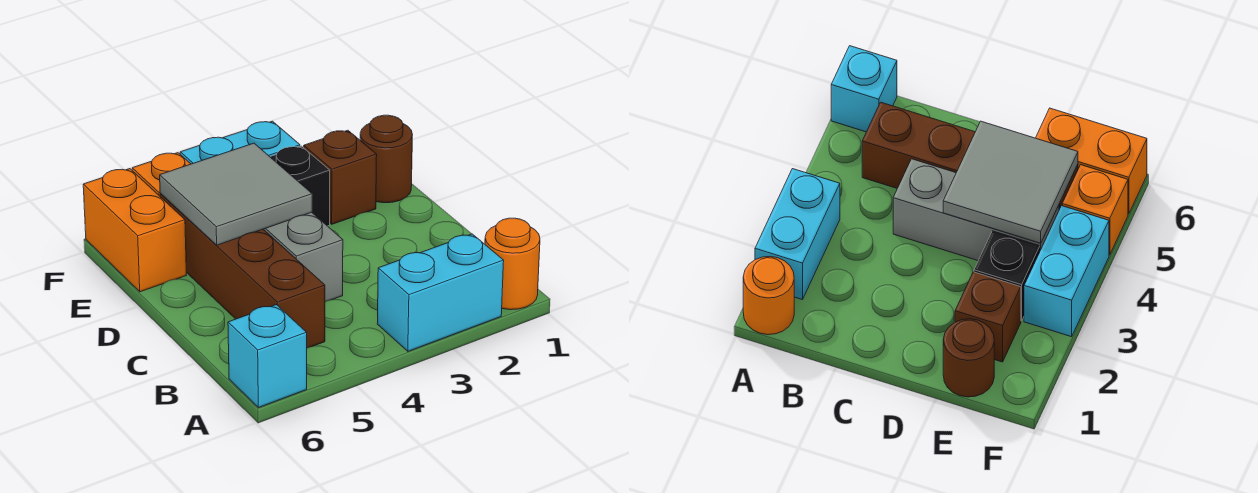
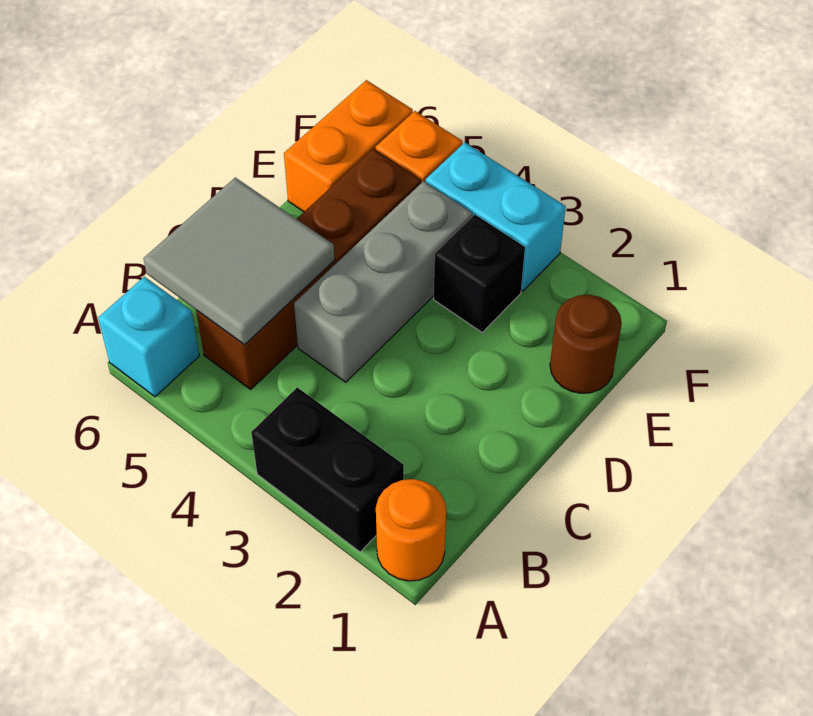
cyan brick A2:A3 level 1 -> black brick A2:A3 level 1
grey tile D4:E5 level 2 -> grey tile B5:C6 level 2
brown brick E2 level 1 -> none

